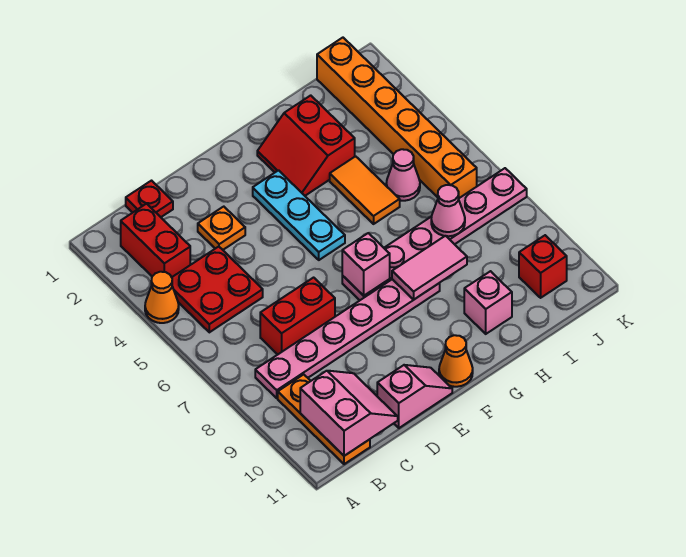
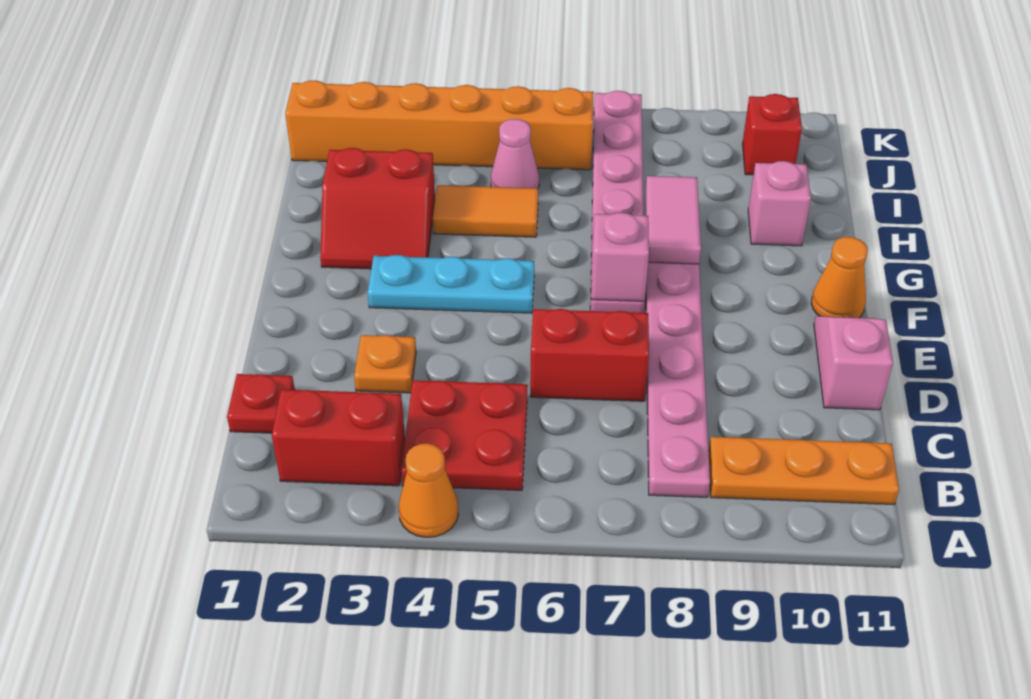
pink slope B10:C11 level 2 top B -> none
red brick C7:D7 level 1 -> red brick D6:D7 level 1
pink cone I7 level 2 -> none

